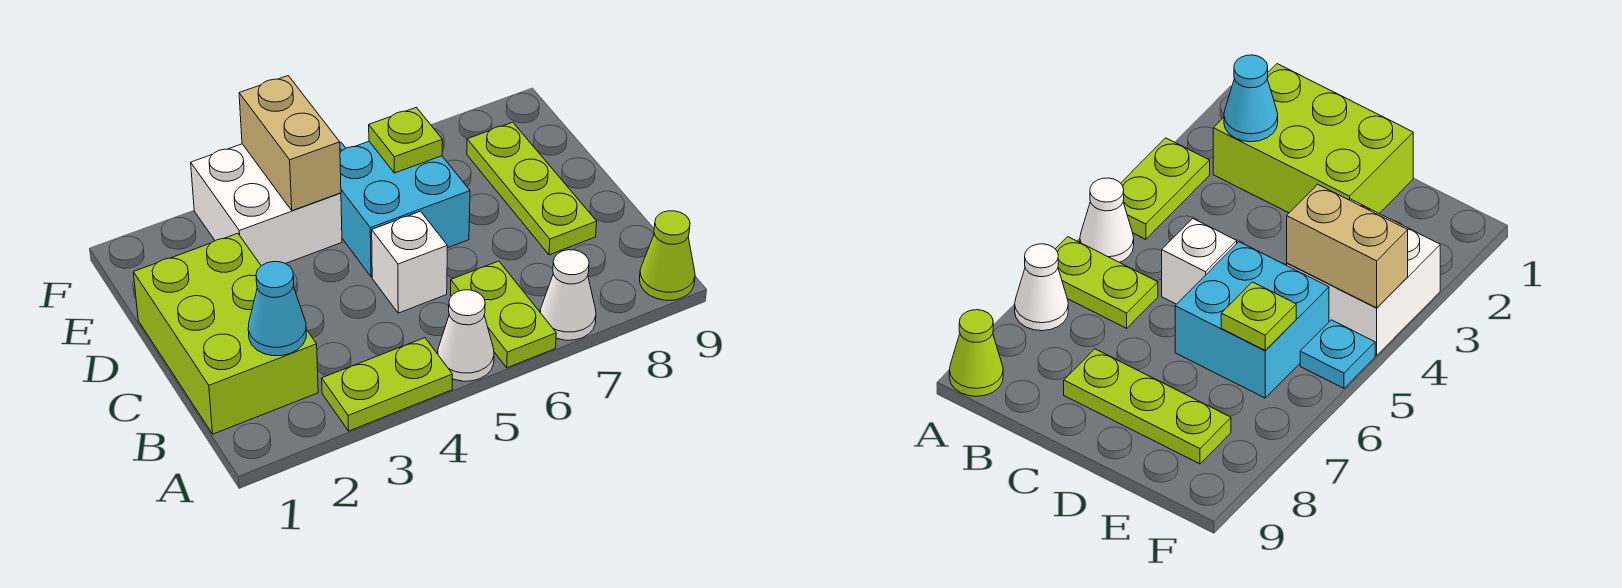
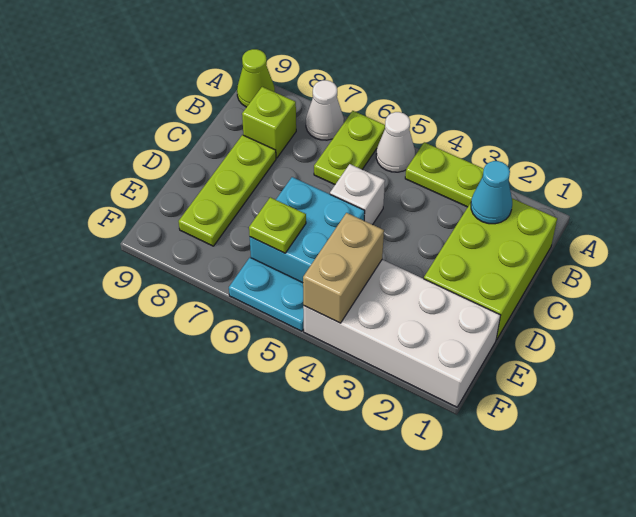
none -> lime brick B8 level 1
white brick E3:F4 level 1 -> white brick E1:F4 level 1
cyan plate F5 level 1 -> cyan plate F5:F6 level 1

